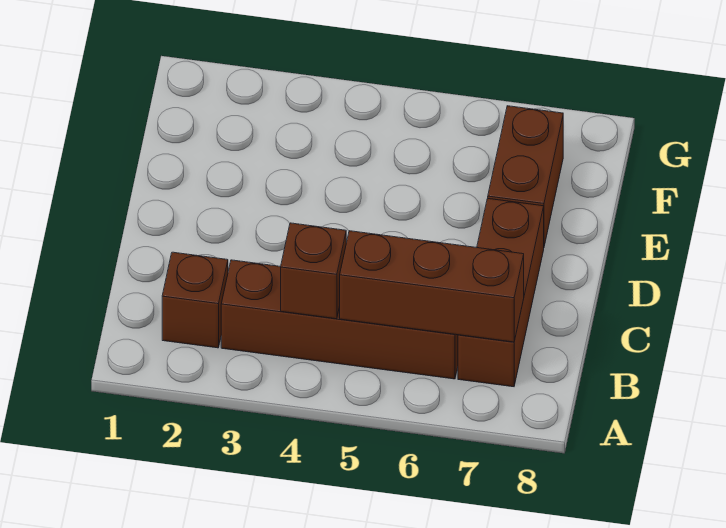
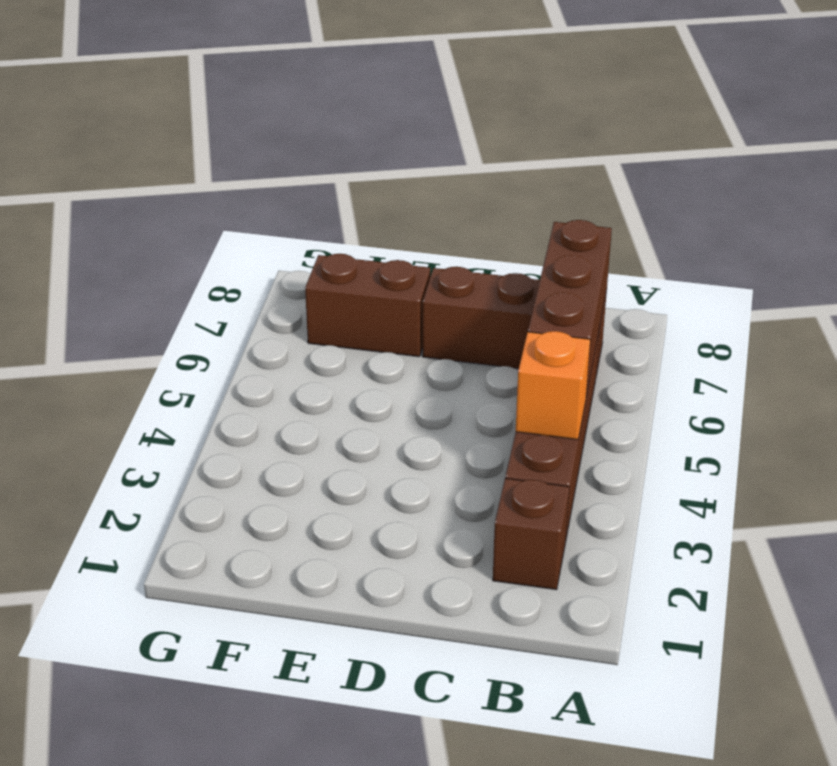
brown brick B4 level 2 -> orange brick B4 level 2

